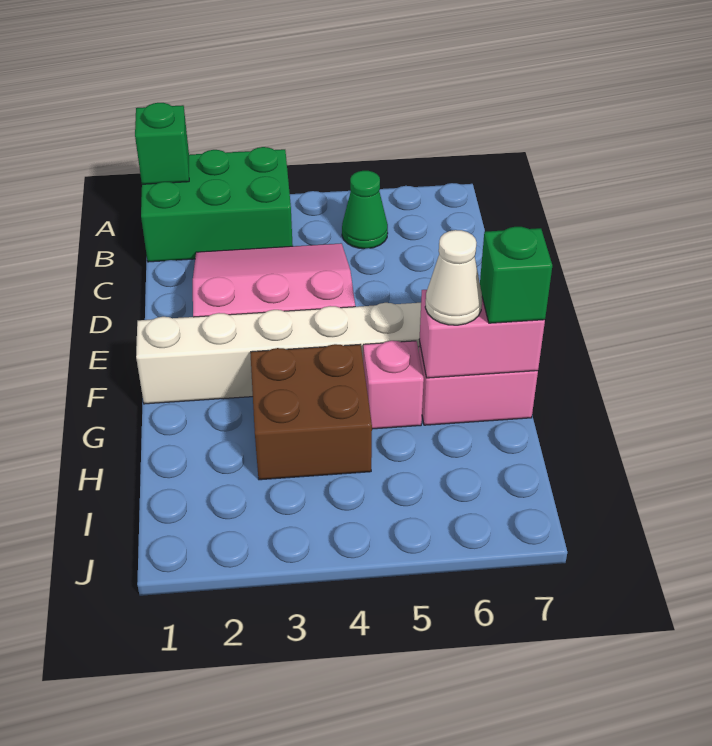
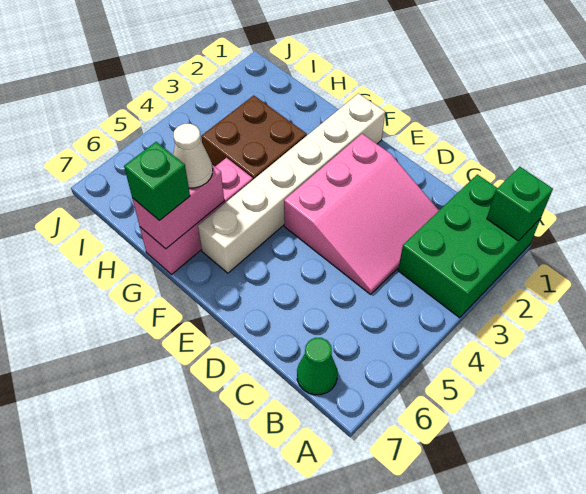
green cone B5 level 1 -> green cone B7 level 1

